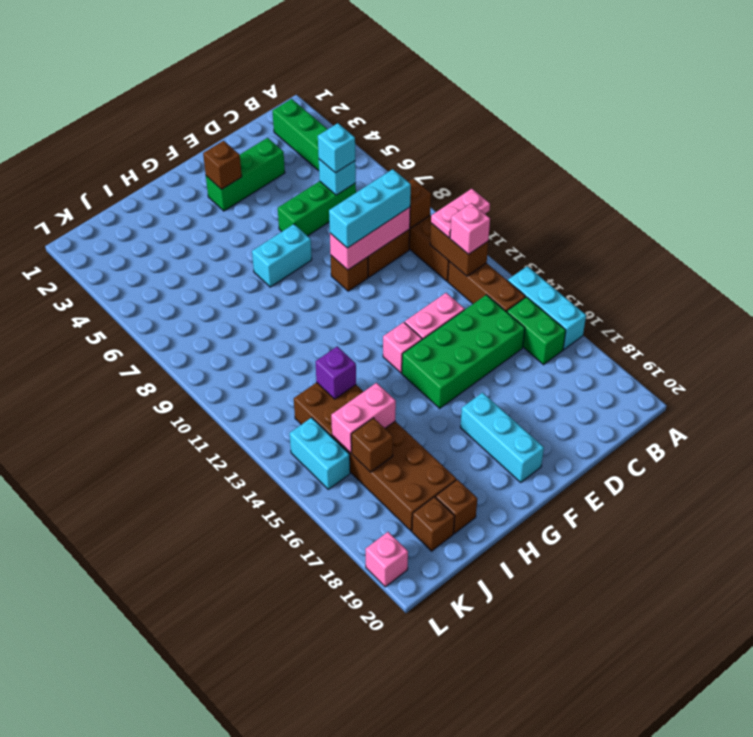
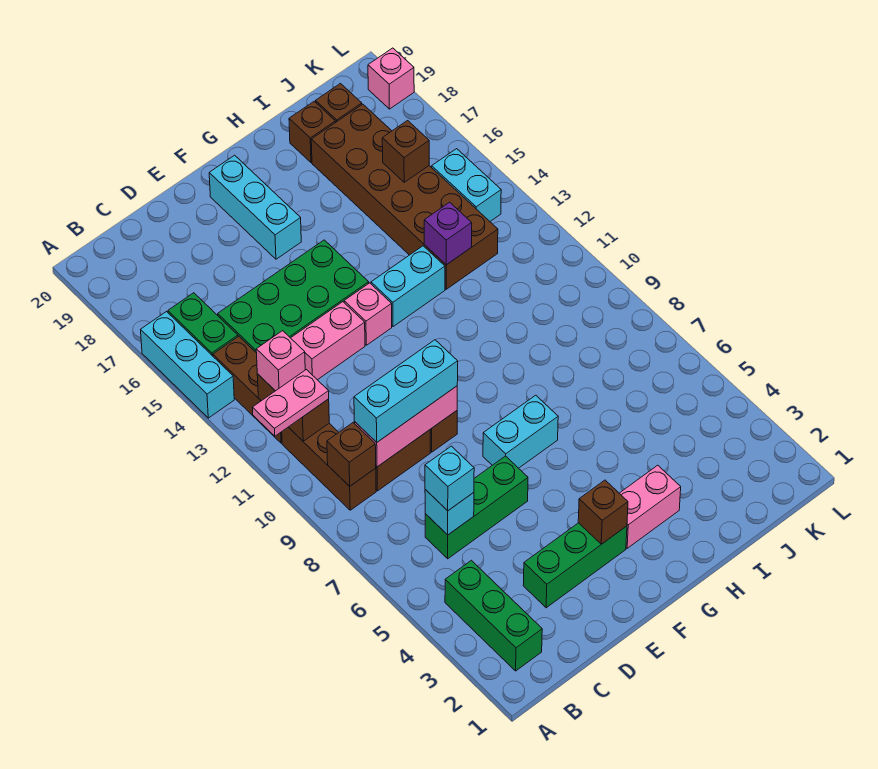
none -> cyan brick G13:H13 level 1
pink brick I15:J15 level 2 -> pink brick G3:H3 level 1

